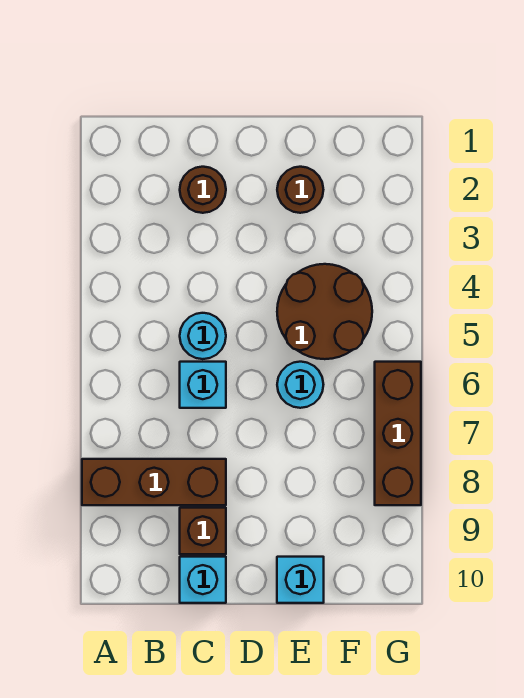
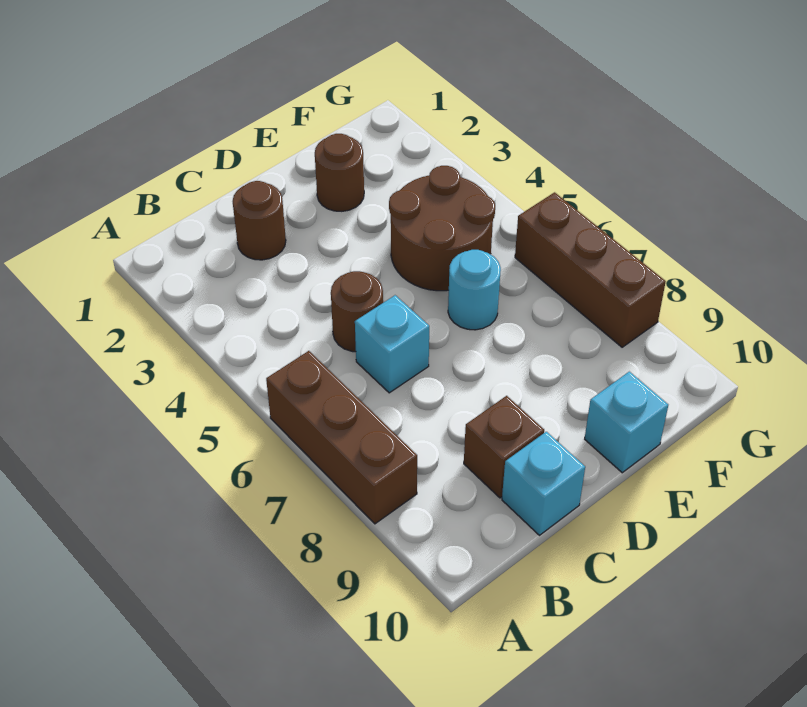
brown brick A8:C8 level 1 -> brown brick A6:A8 level 1
cyan round brick C5 level 1 -> brown round brick C5 level 1

